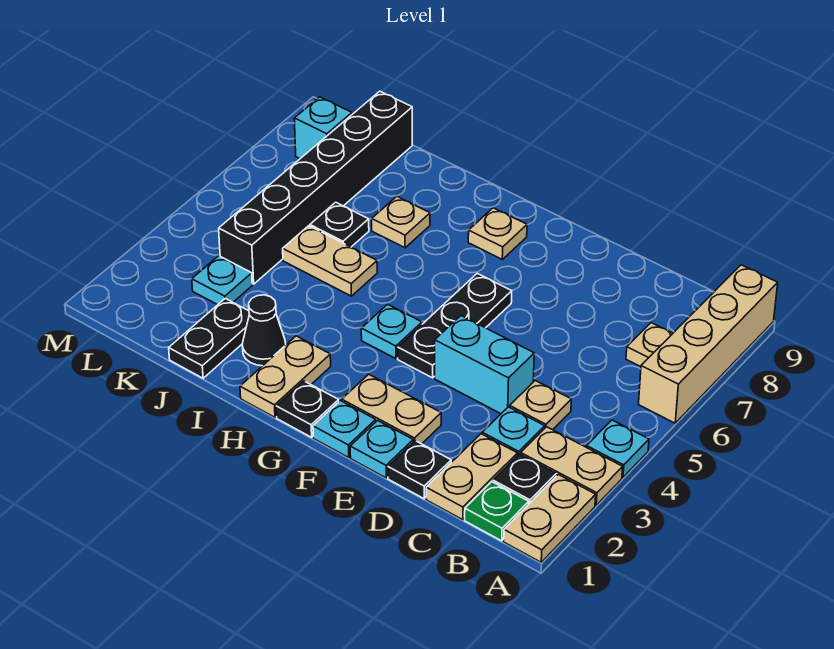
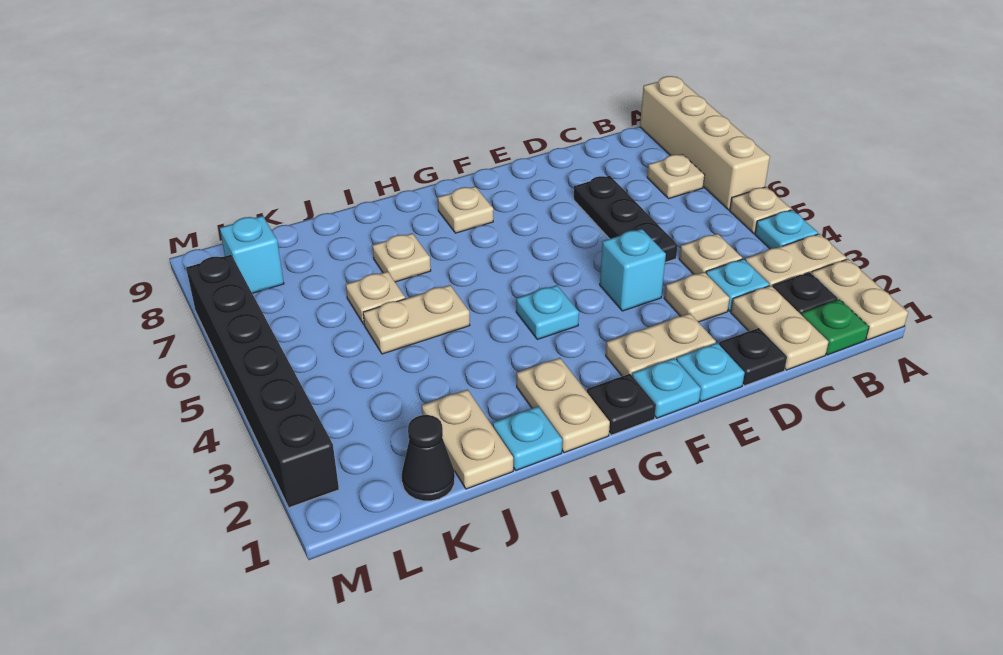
none -> tan plate A5 level 1
none -> tan plate D3 level 1
cyan brick D4:E4 level 1 -> cyan brick E4 level 1
black plate F4:F6 level 1 -> black plate D5:D7 level 1
black cone I2 level 1 -> black cone K1 level 1
black plate J1:J2 level 1 -> tan plate J1:J2 level 1
black plate J6 level 1 -> tan plate J6 level 1
cyan plate K3 level 1 -> cyan plate I1 level 1
black brick K4:K9 level 1 -> black brick M2:M7 level 1

